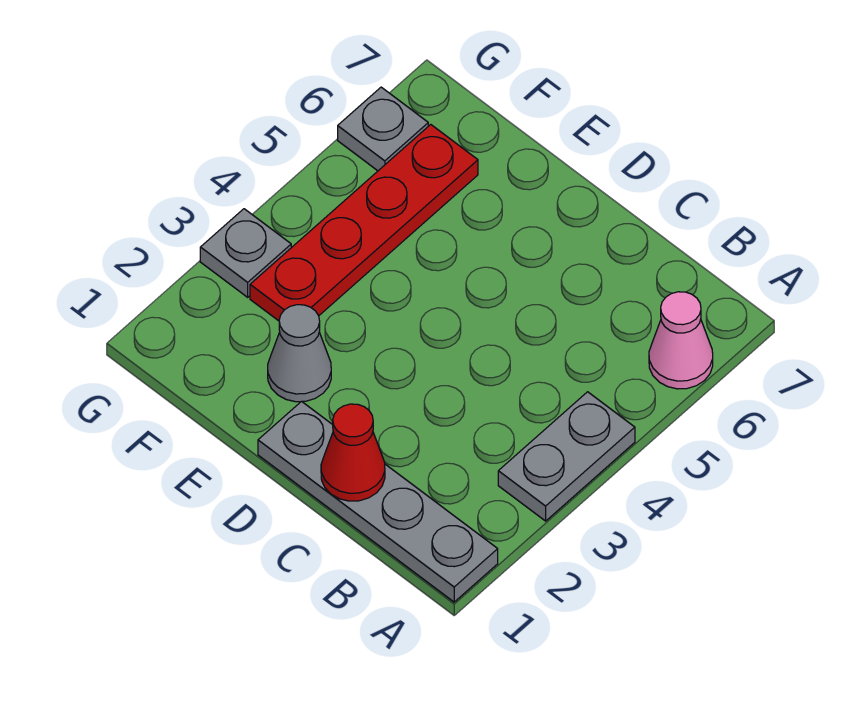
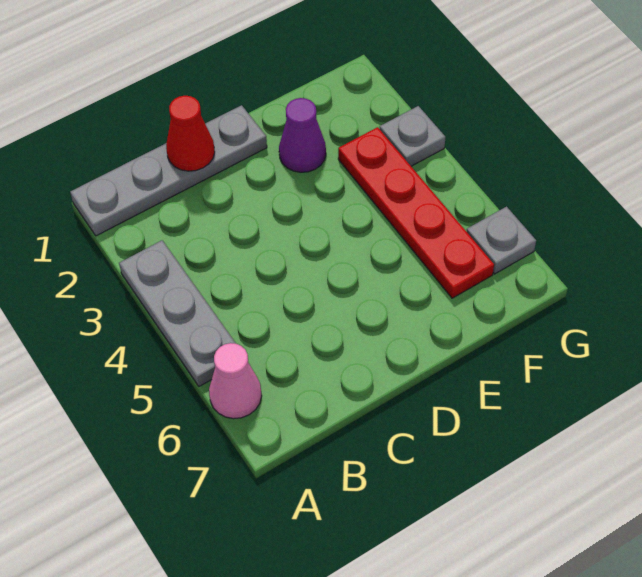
grey plate A3:A4 level 1 -> grey plate A3:A5 level 1
grey cone E2 level 1 -> purple cone E2 level 1

